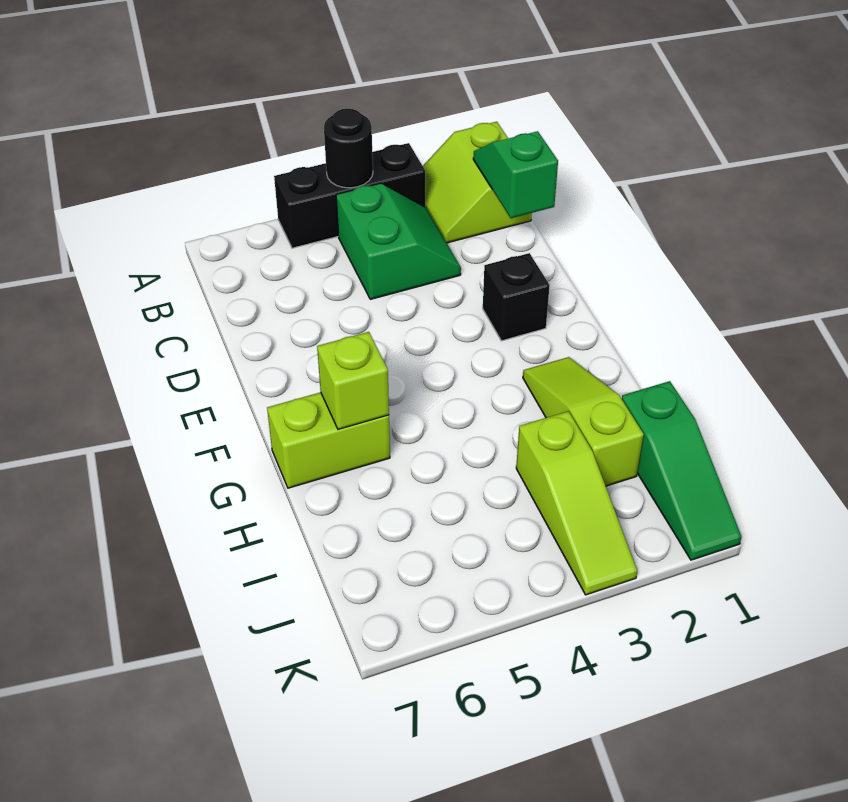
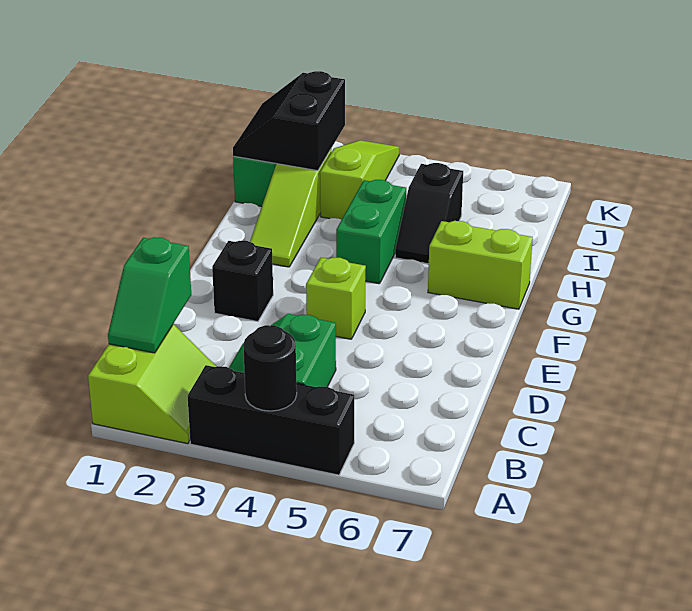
none -> green brick G4:H4 level 1
lime brick G6 level 2 -> lime brick E4 level 1
none -> black slope H5:I5 level 1 top I
none -> black slope I1:J2 level 2 top 2

